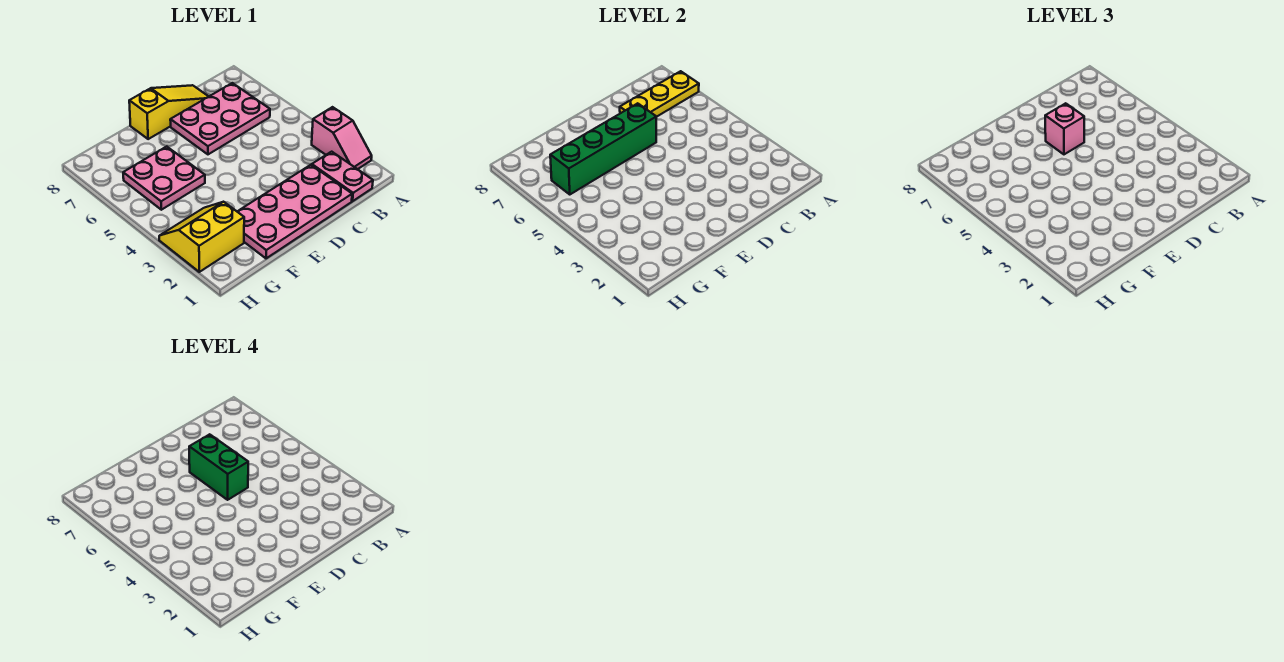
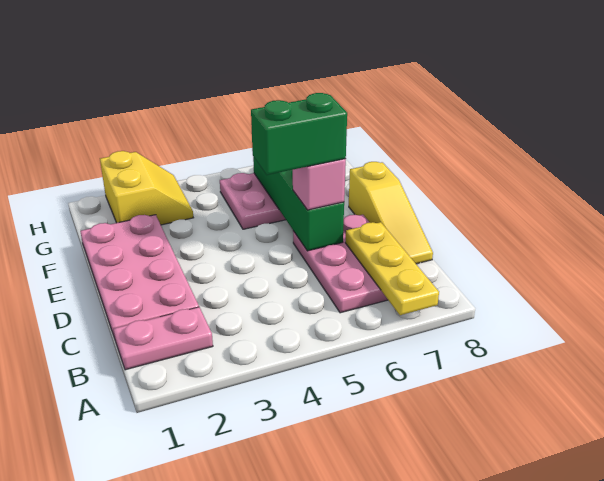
pink slope A2:A3 level 1 top 3 -> none

